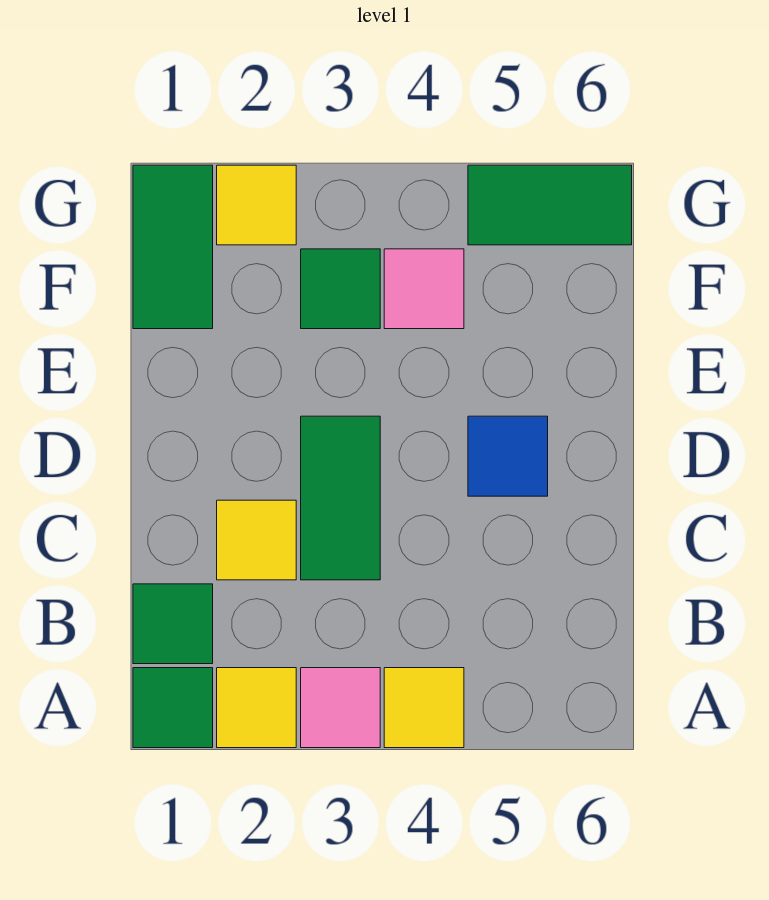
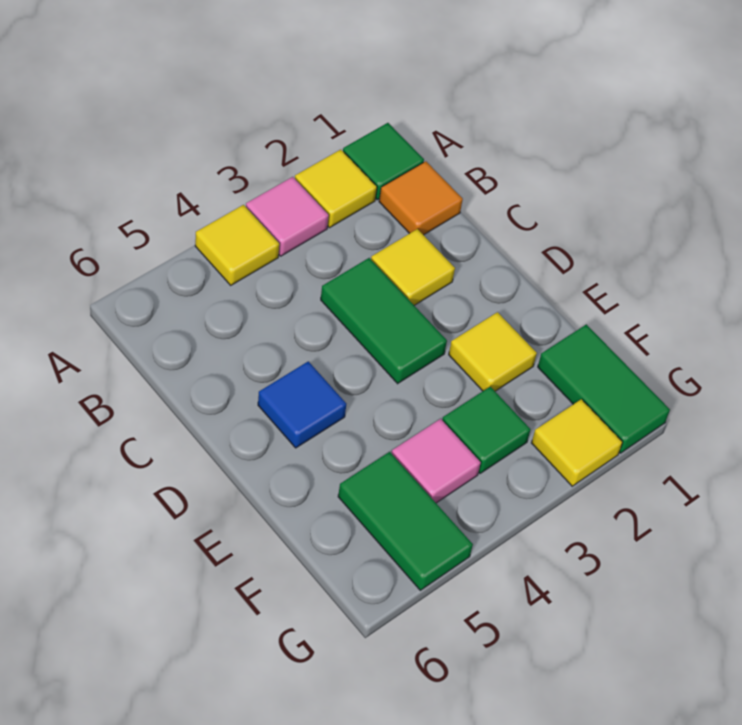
green tile B1 level 1 -> orange tile B1 level 1
none -> yellow tile E2 level 1
green tile G5:G6 level 1 -> green tile F5:G5 level 1

